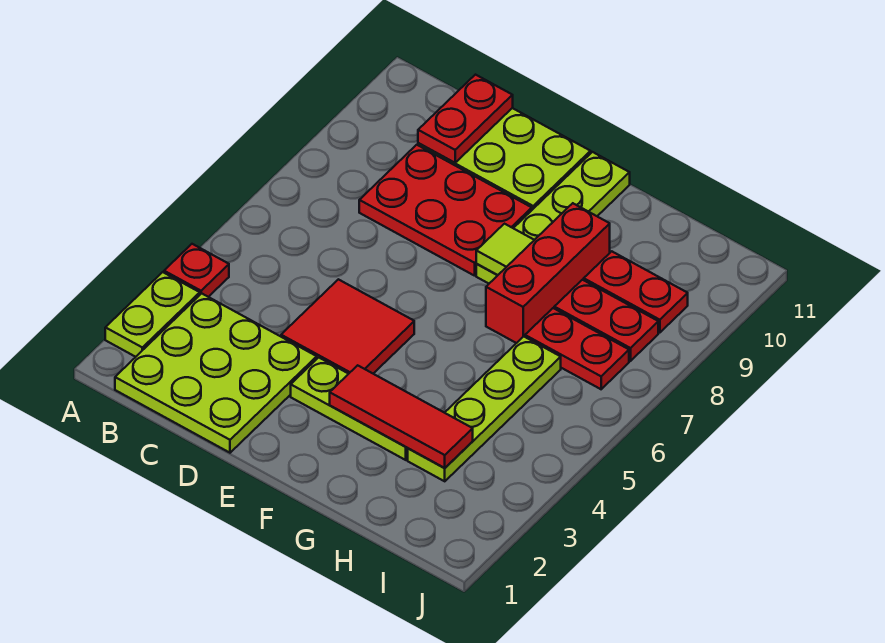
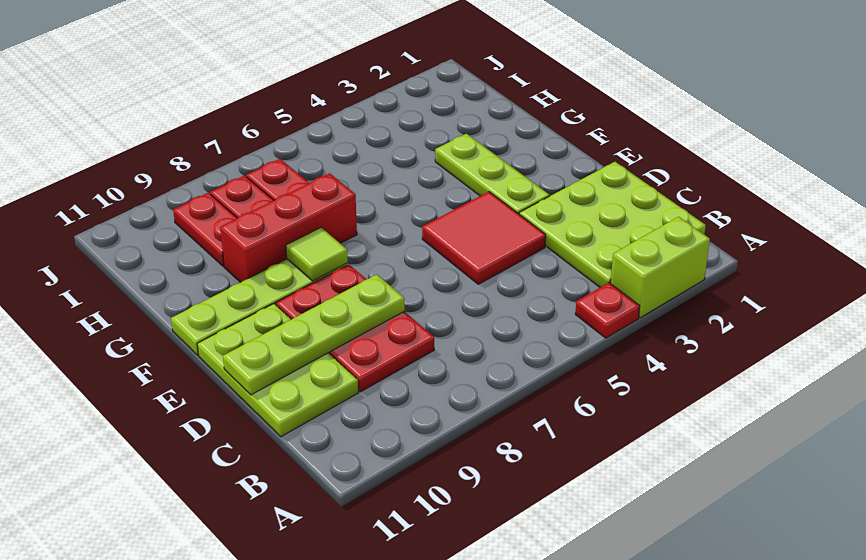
lime plate A2:A3 level 1 -> lime brick A2:A3 level 1
red plate C10:C11 level 2 -> none
red tile F3:H3 level 2 -> none
lime plate H3:H6 level 1 -> lime plate D8:D11 level 2

